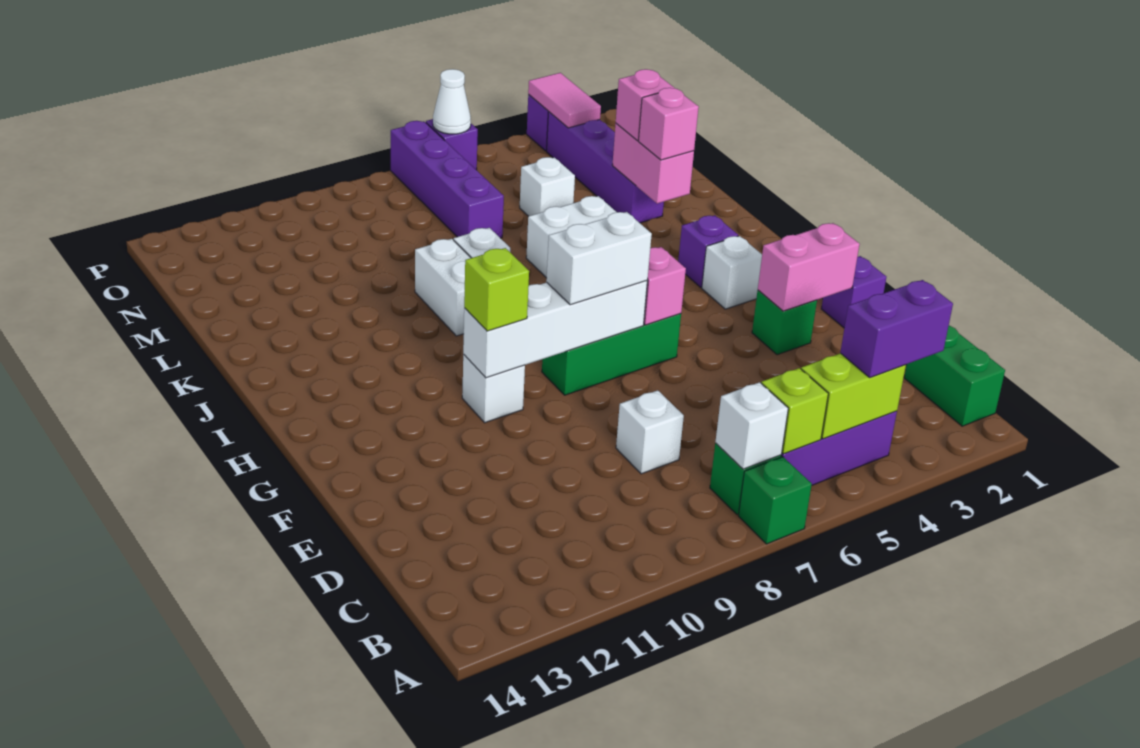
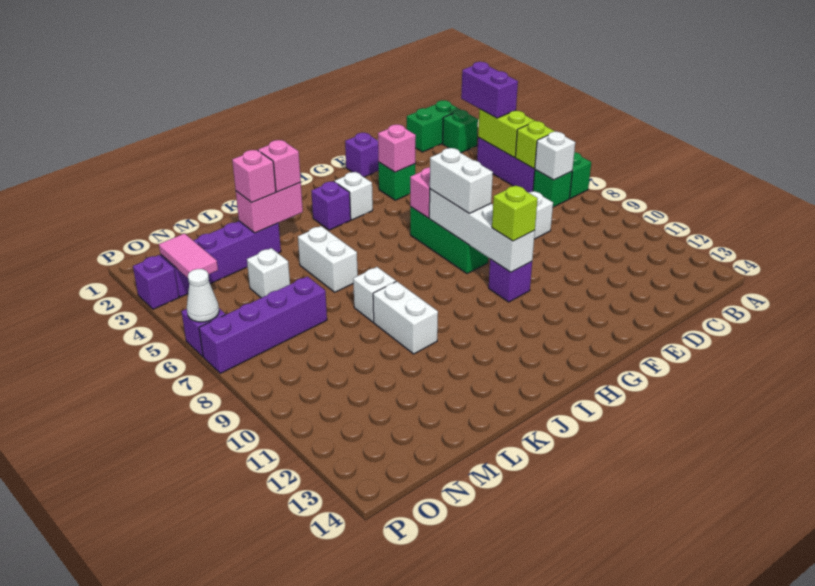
none -> green brick B2 level 1
pink brick F2:F3 level 2 -> pink brick F3 level 2
white brick G10 level 1 -> purple brick G10 level 1
white brick J9:K9 level 1 -> white brick K9:K10 level 1
pink tile O3:P3 level 2 -> pink tile O3:O4 level 2

